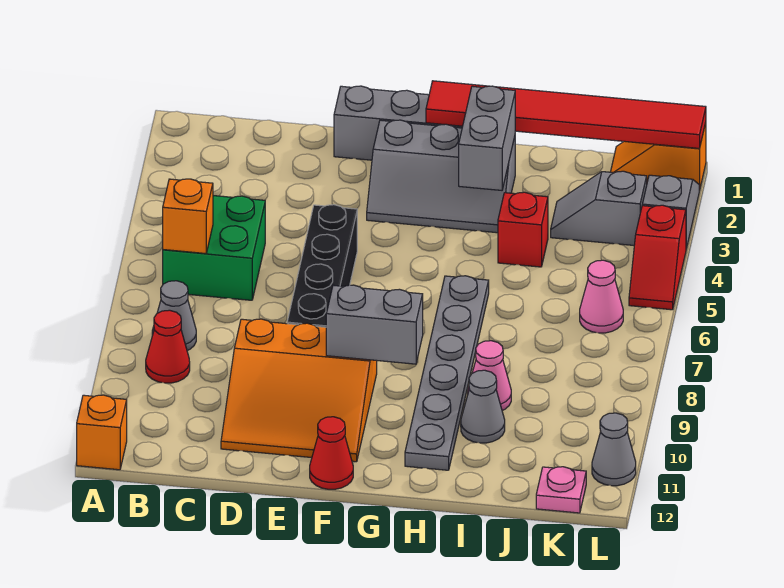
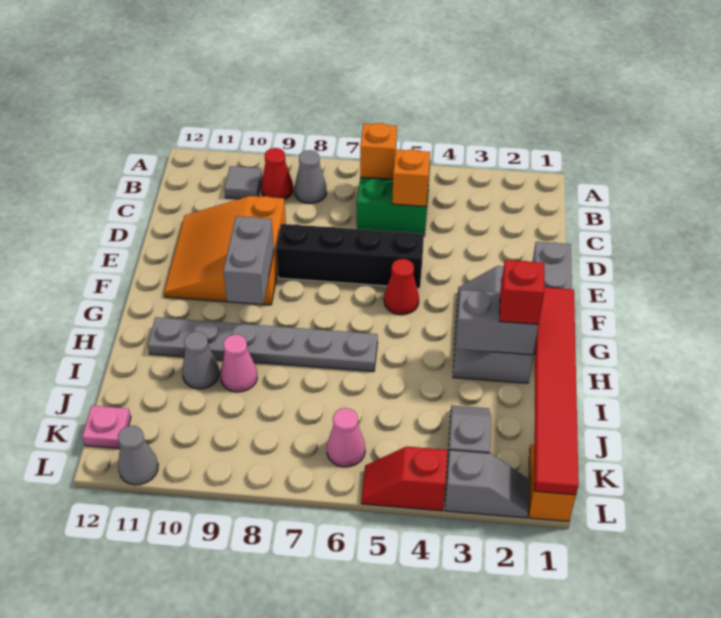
orange brick A12 level 1 -> orange brick C5 level 2
none -> grey tile B10 level 1
red cone F12 level 1 -> red cone F5 level 1
red brick I4 level 1 -> red brick H2 level 3

